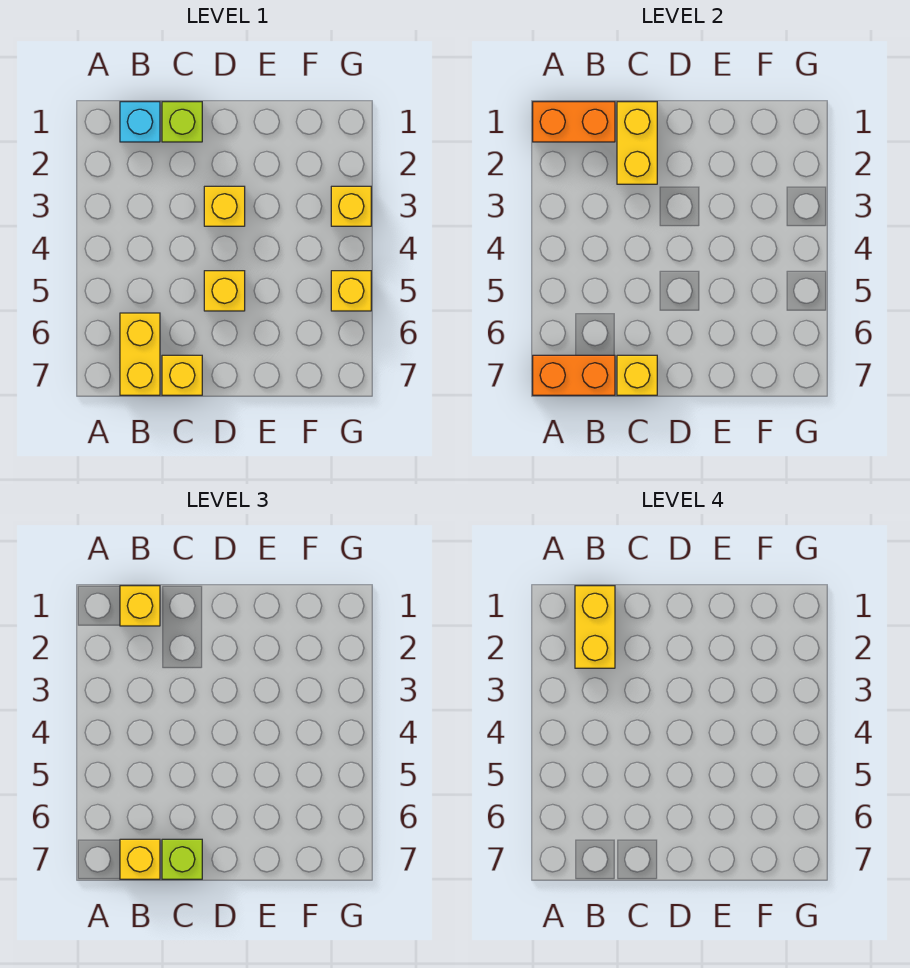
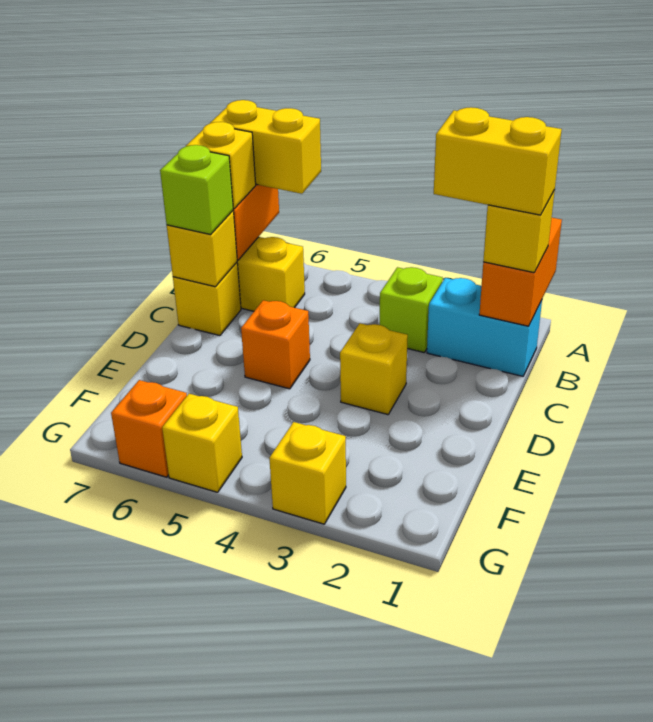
cyan brick B1 level 1 -> cyan brick B1:B2 level 1
lime brick C1 level 1 -> lime brick B3 level 1
yellow brick C1:C2 level 2 -> yellow brick A6:A7 level 3
yellow brick D5 level 1 -> orange brick D5 level 1
none -> orange brick G6 level 1

